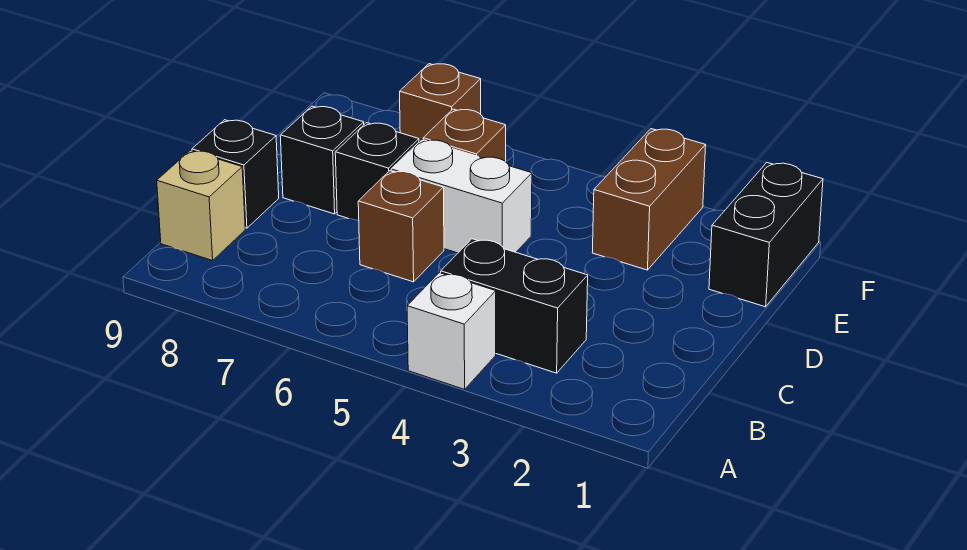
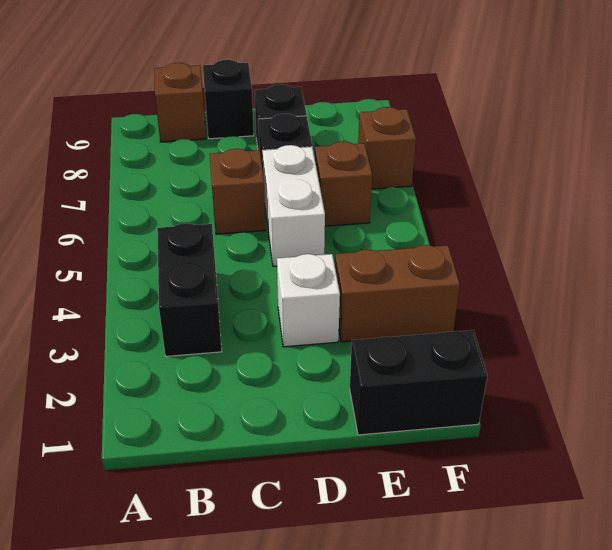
white brick A4 level 1 -> white brick D3 level 1
tan brick B9 level 1 -> brown brick B9 level 1

